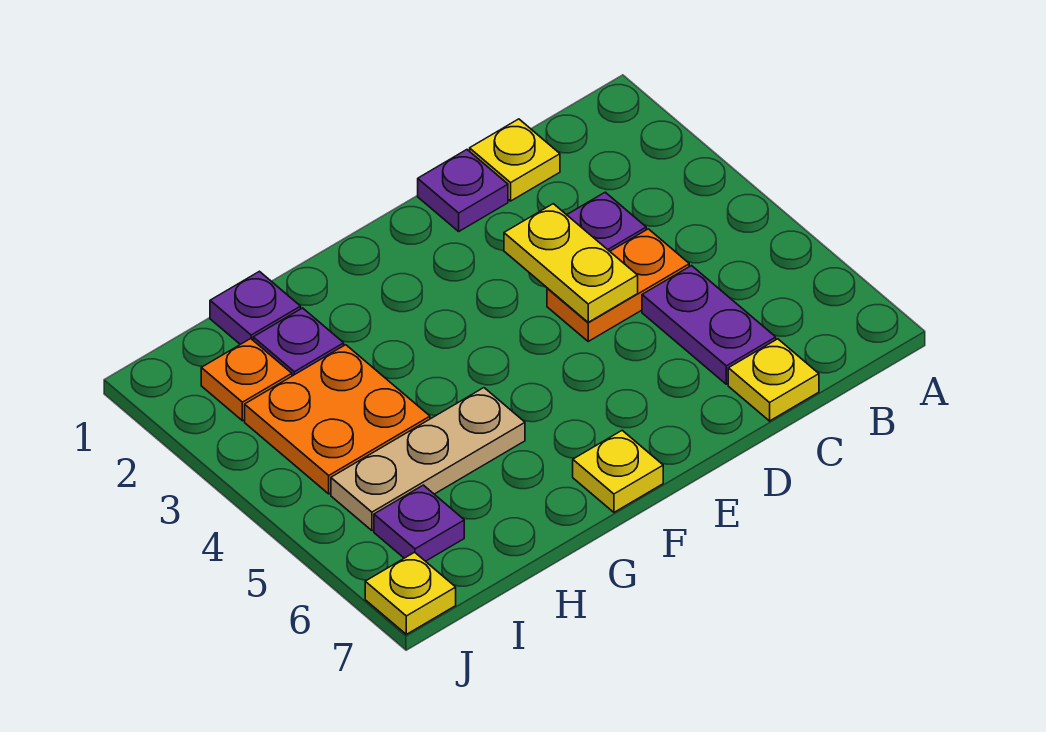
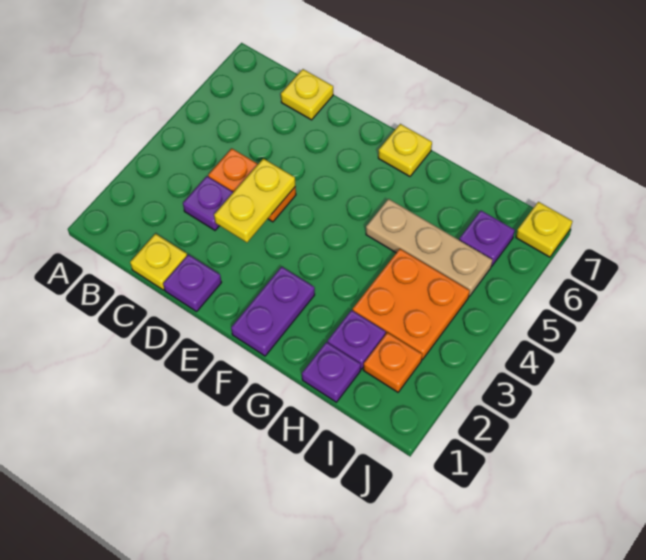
purple plate C5:C6 level 1 -> purple plate F1:F2 level 1

